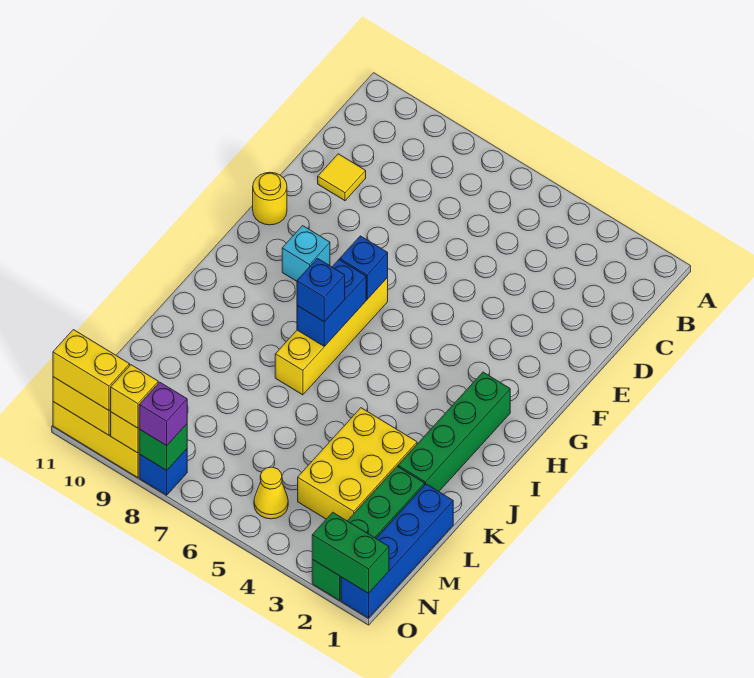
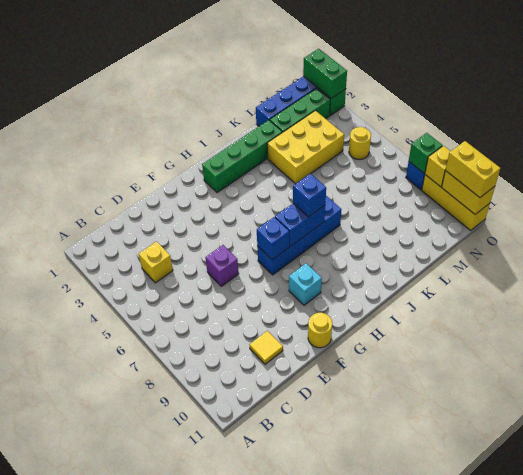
yellow brick G7:J7 level 1 -> blue brick G7:J7 level 1
yellow cone N5 level 1 -> yellow round brick N5 level 1
purple brick O8 level 3 -> purple brick E6 level 1
yellow brick O9 level 3 -> yellow brick C4 level 1

